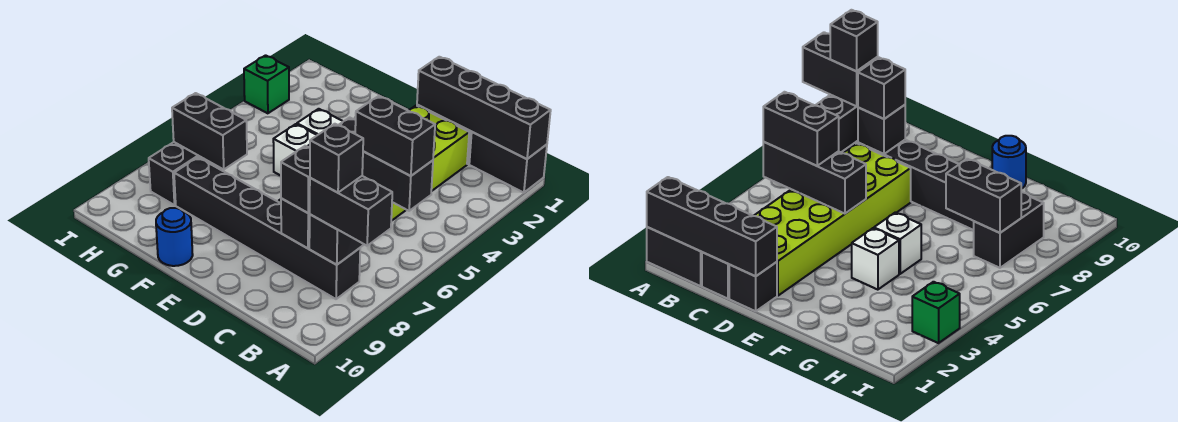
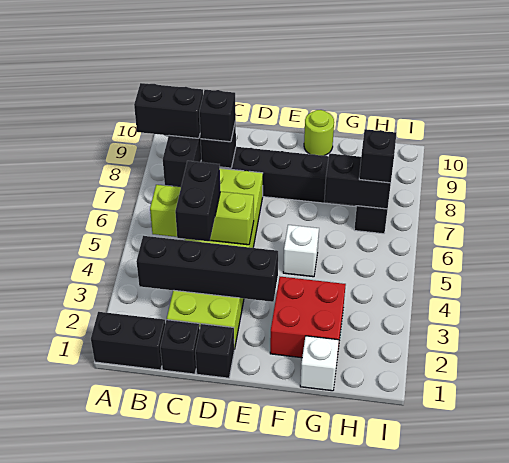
black brick A1:D1 level 2 -> black brick B3:E3 level 2
black brick B5:D5 level 2 -> lime brick B5:D5 level 2
black brick B5:C5 level 3 -> black brick C4:C5 level 3
black brick B8 level 4 -> black brick H7 level 3
none -> red brick F2:G3 level 1
white brick F4 level 1 -> white brick G1 level 1
blue round brick F10 level 1 -> lime round brick F10 level 1
green brick I3 level 1 -> none

